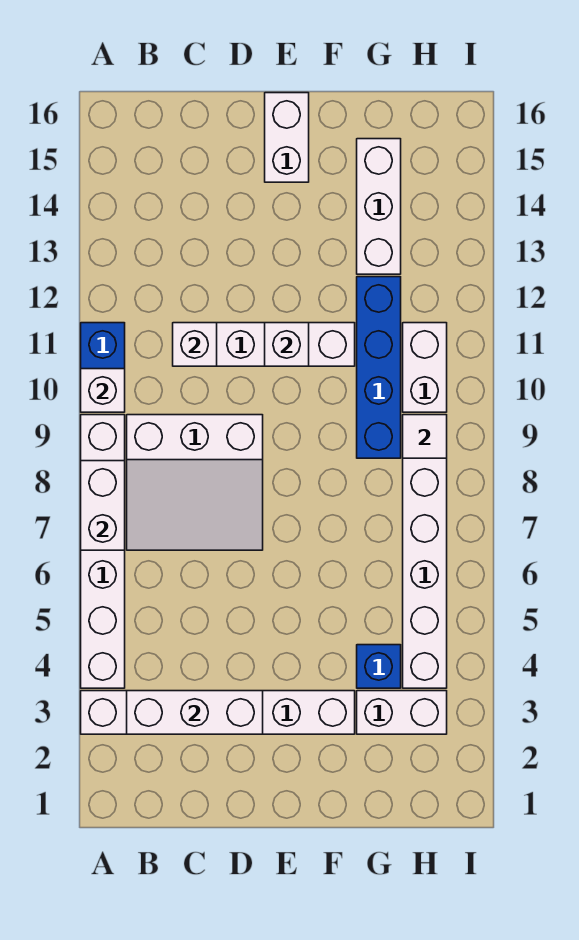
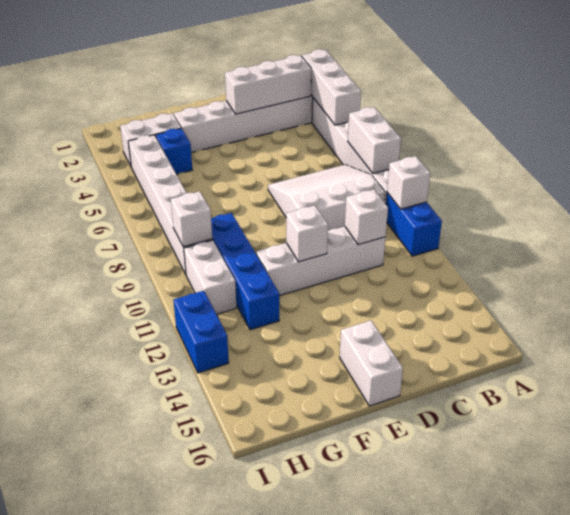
white brick G13:G15 level 1 -> white brick A3:A5 level 2
white tile H9 level 2 -> white brick H9 level 2
none -> blue brick I12:I13 level 1

